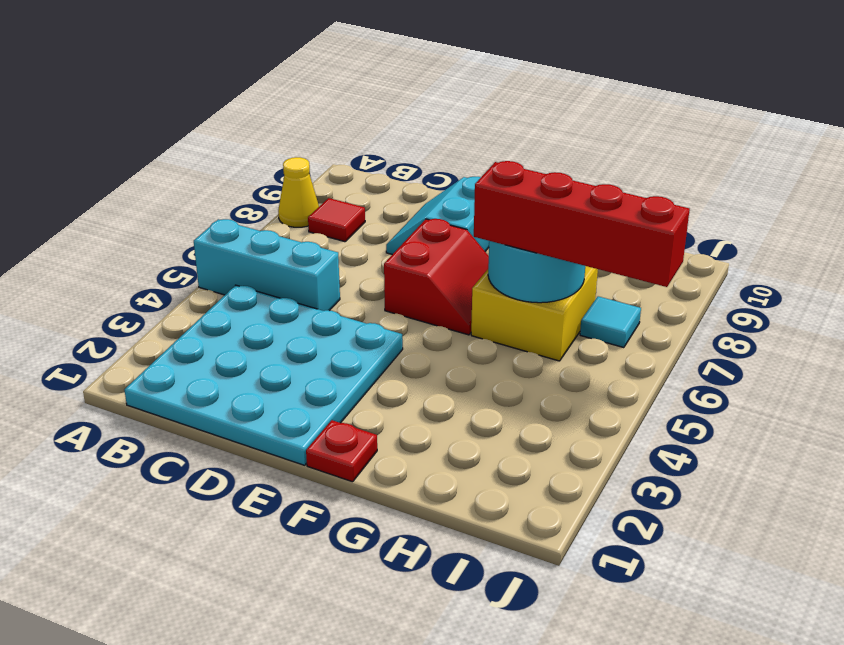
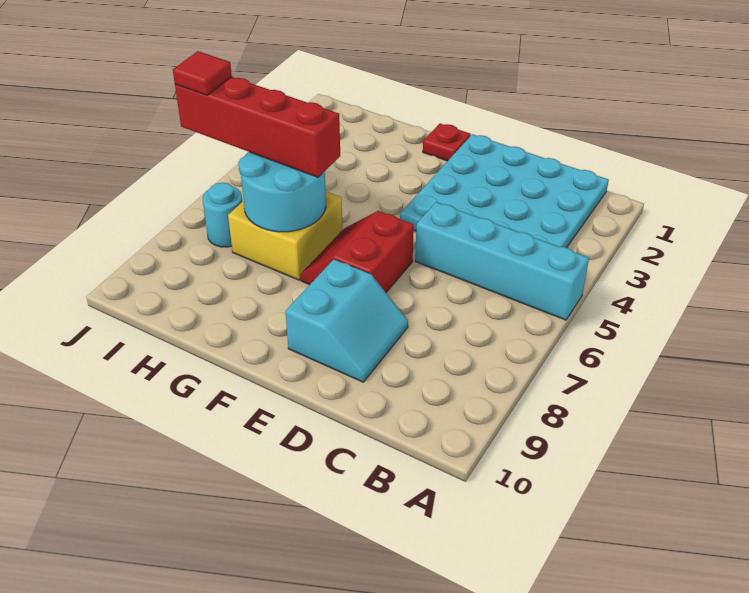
cyan brick A5:C5 level 1 -> cyan brick A5:D5 level 1
yellow cone A8 level 1 -> none
red tile B8 level 1 -> red tile J6 level 4
cyan tile I7 level 1 -> cyan round brick I7 level 1

